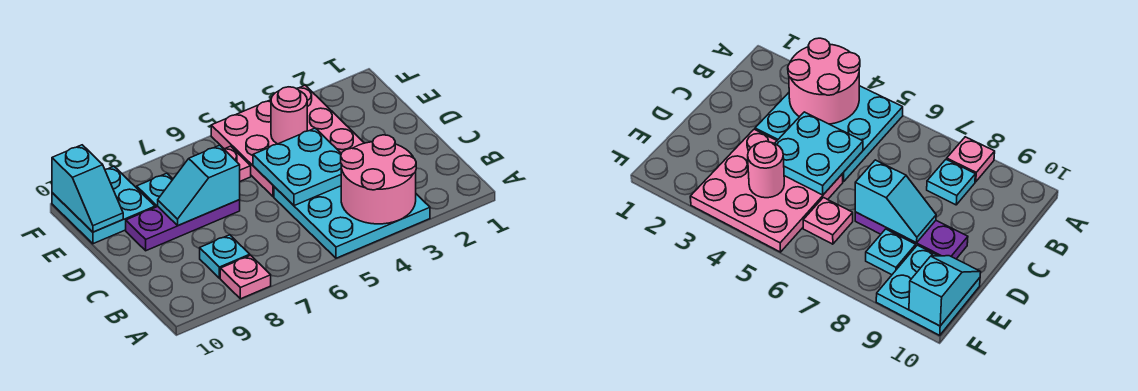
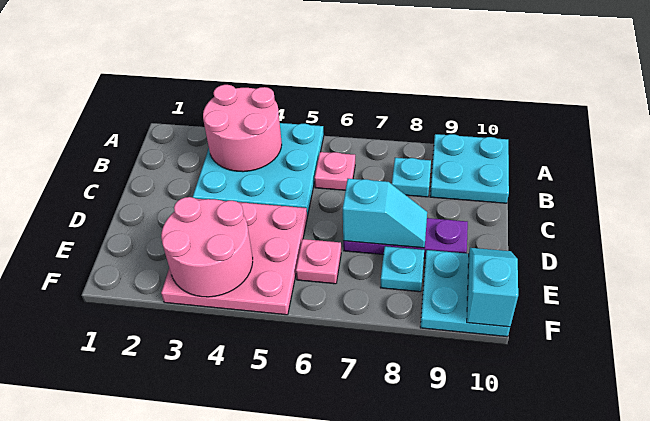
pink plate A8 level 1 -> pink plate B6 level 1
cyan plate C4:D5 level 2 -> cyan plate A9:B10 level 1
pink round brick E4 level 2 -> pink round brick E3:F4 level 2

